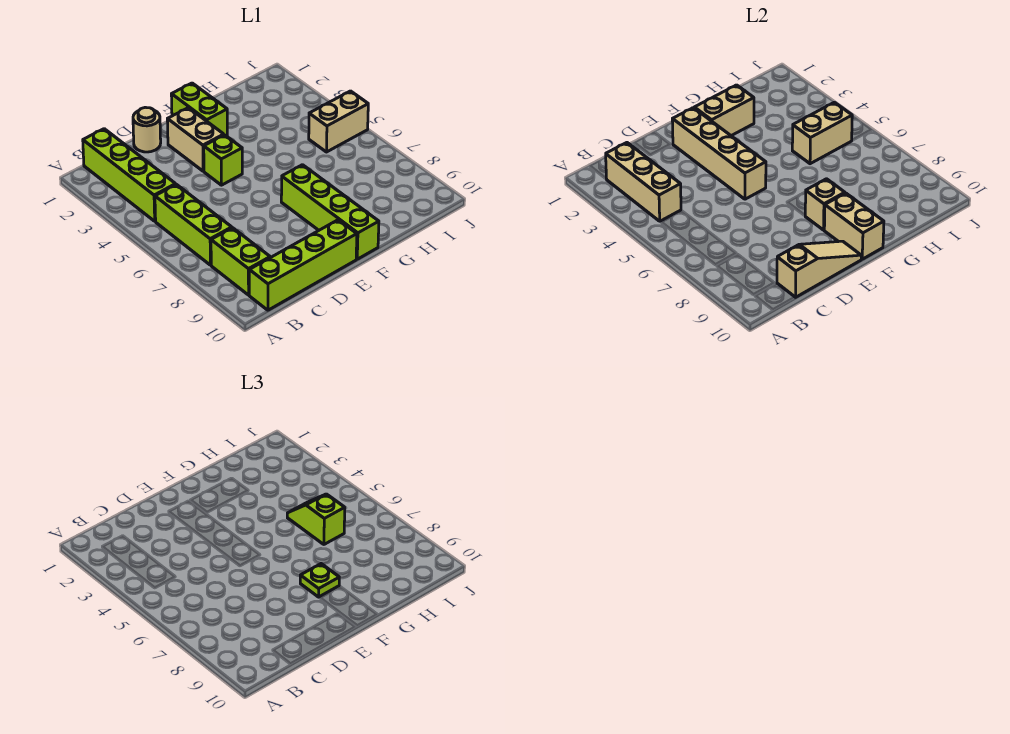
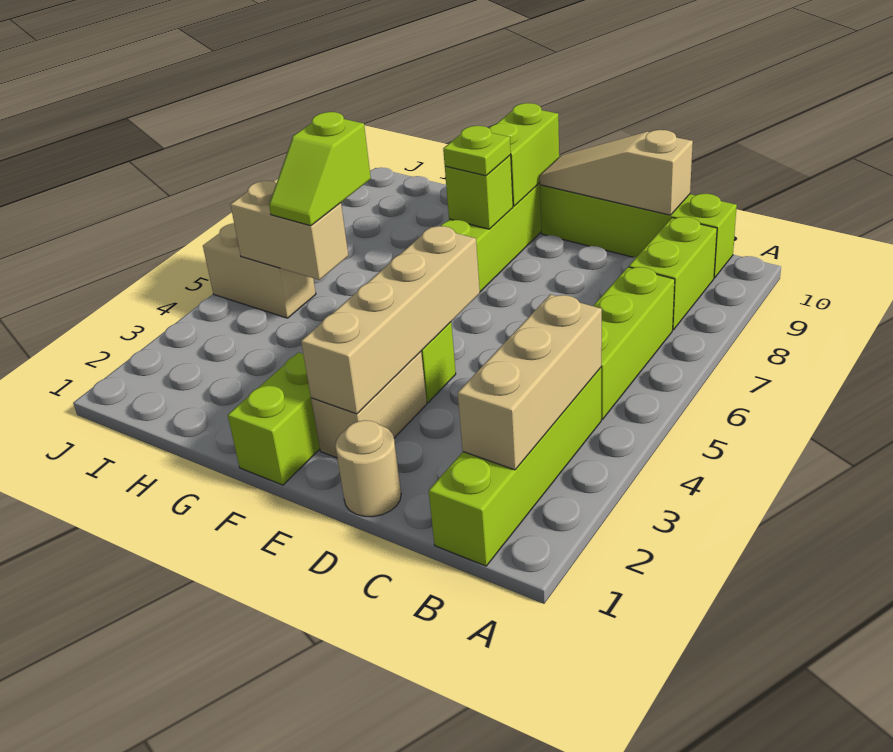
tan brick F2:G2 level 2 -> none
tan brick F8 level 2 -> lime brick F8 level 2
tan brick F9:F10 level 2 -> lime brick F9:F10 level 2

